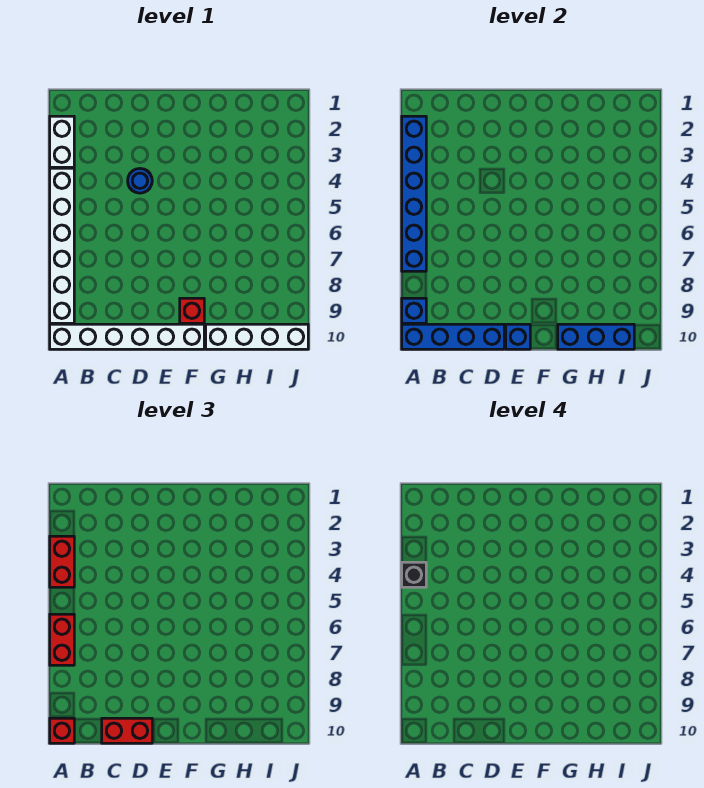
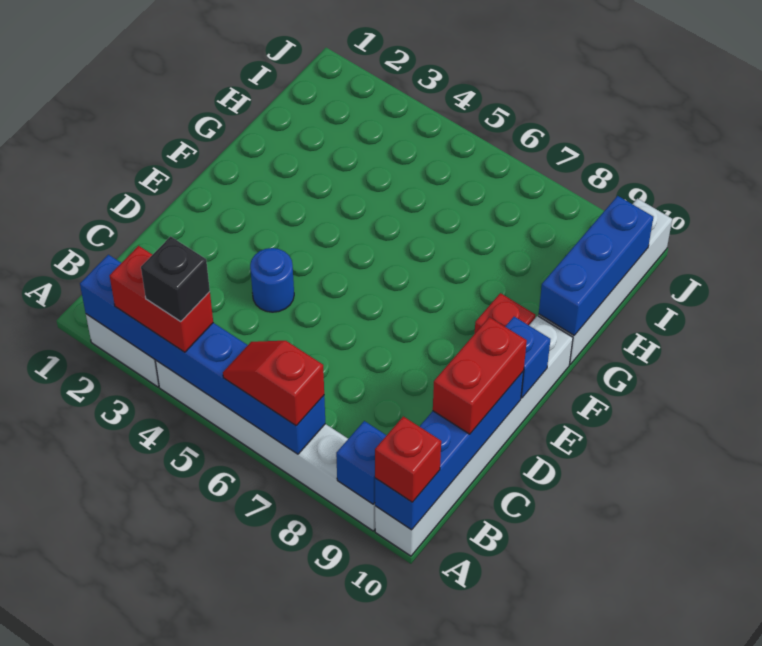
red brick A6:A7 level 3 -> red slope A6:A7 level 3 top 7

